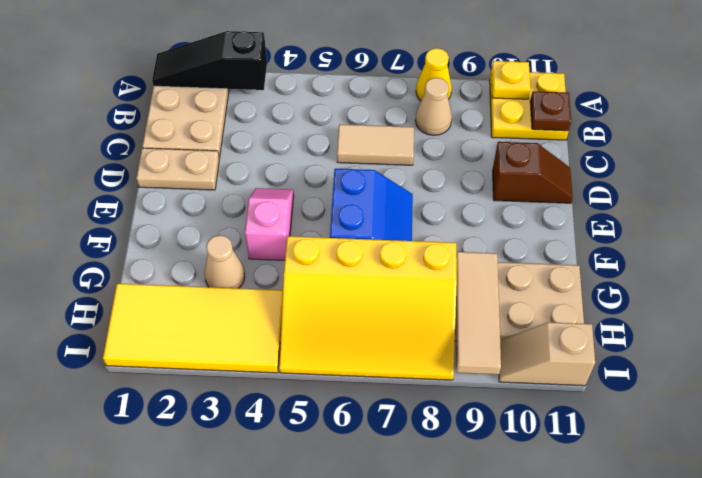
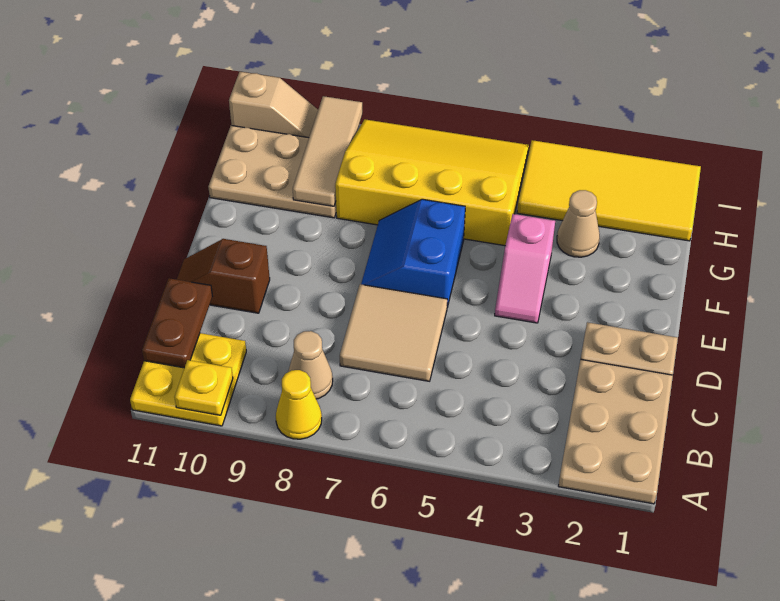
black slope A1:A3 level 2 top 3 -> none
brown plate B11 level 2 -> brown plate B11:C11 level 2
tan tile C6:C7 level 1 -> tan tile C6:D7 level 1

